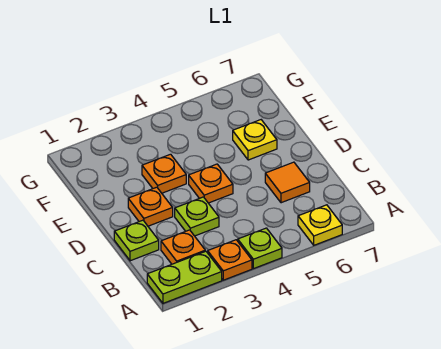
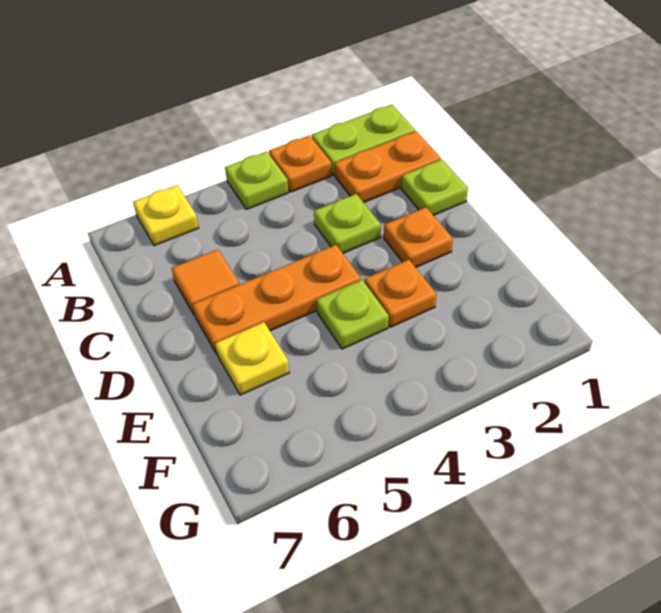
orange plate B2 level 1 -> orange plate B1:B2 level 1
orange plate D4 level 1 -> orange plate D4:D6 level 1
none -> lime plate E4 level 1

